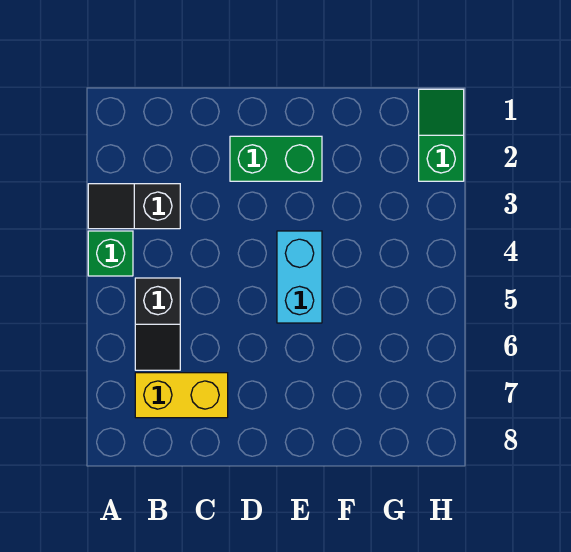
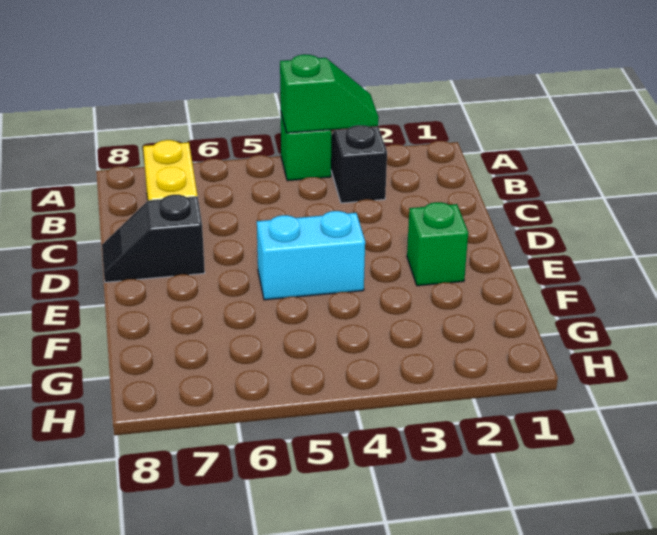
black slope B5:B6 level 1 top 5 -> black slope D7:D8 level 1 top 7
green brick D2:E2 level 1 -> green brick E2 level 1
green slope H1:H2 level 1 top 2 -> green slope A3:A4 level 2 top 4

